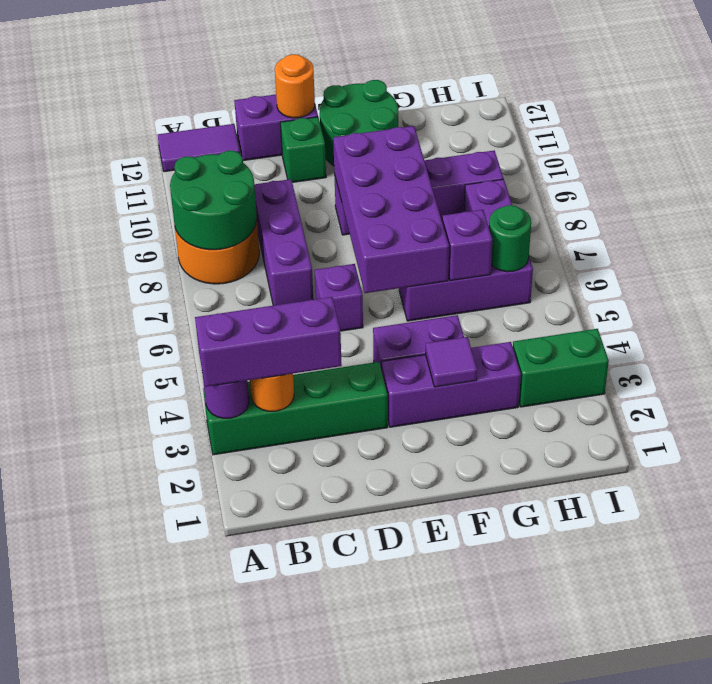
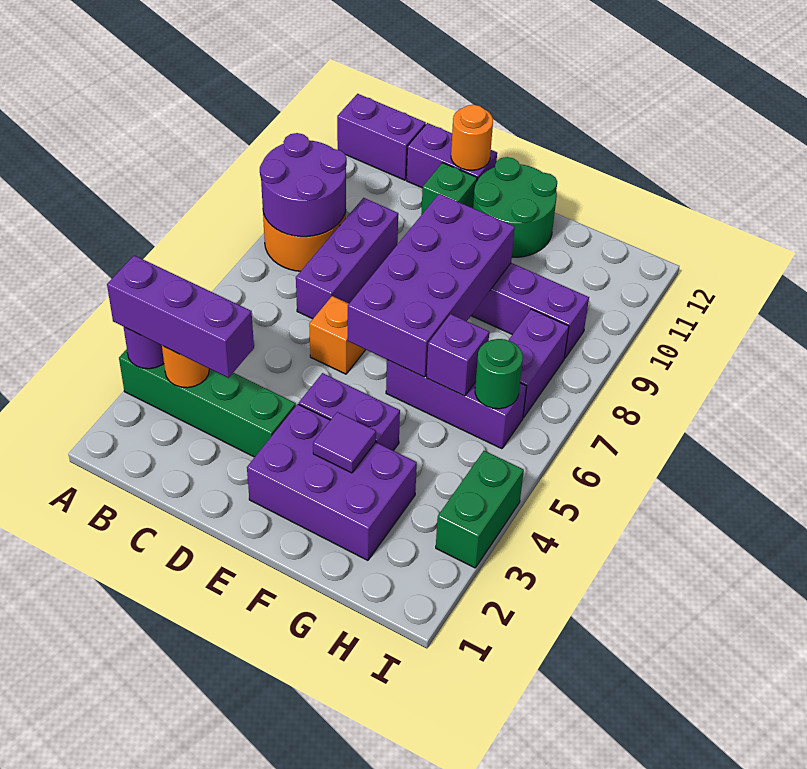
green round brick A8:B9 level 2 -> purple round brick A8:B9 level 2
purple tile A12:B12 level 1 -> purple brick A12:B12 level 1
purple brick D6 level 1 -> orange brick D6 level 1
purple brick E3:G3 level 1 -> purple brick E2:G3 level 1
green brick H3:I3 level 1 -> green brick I3:I4 level 1

